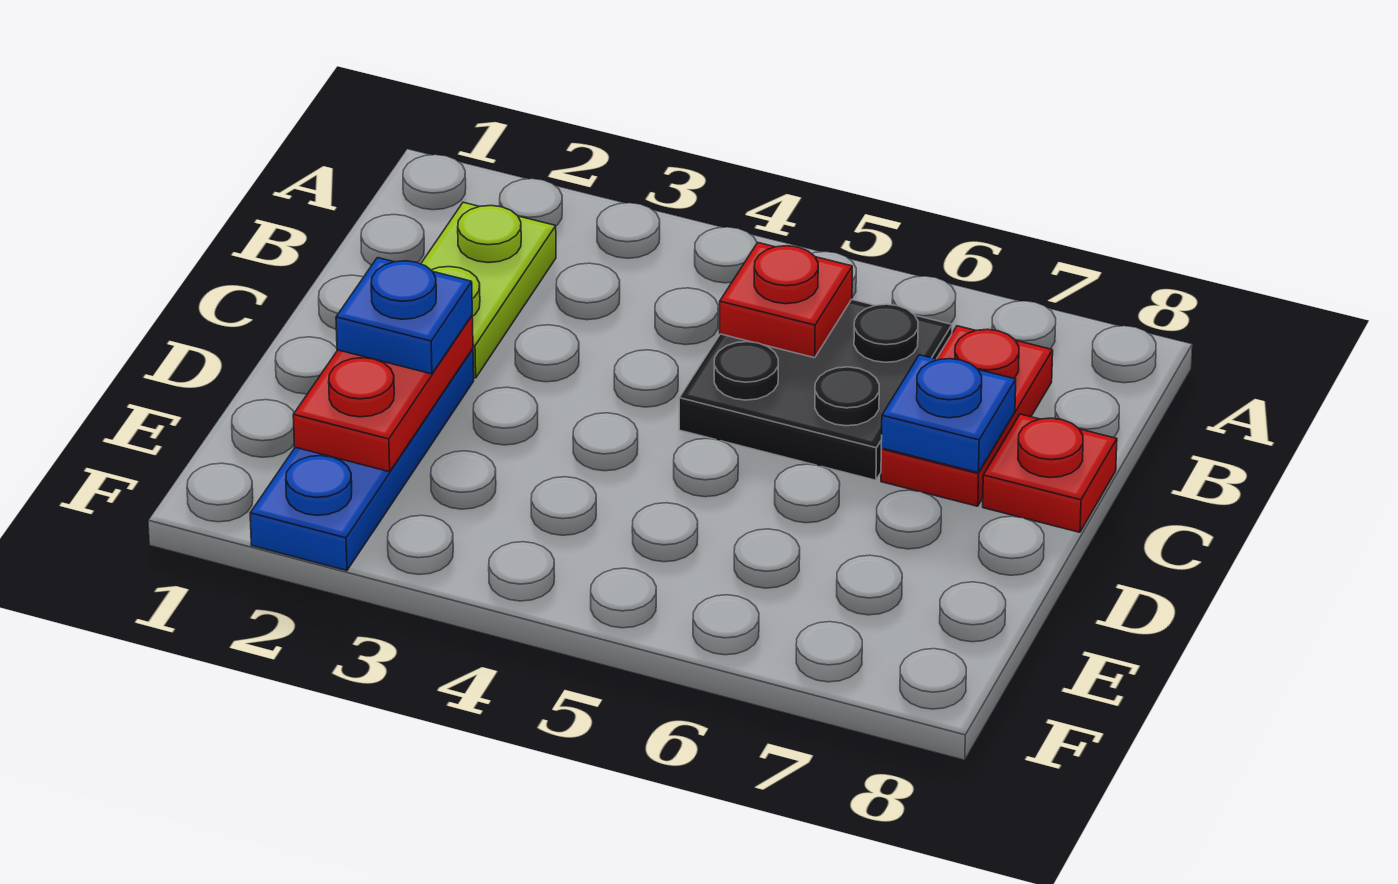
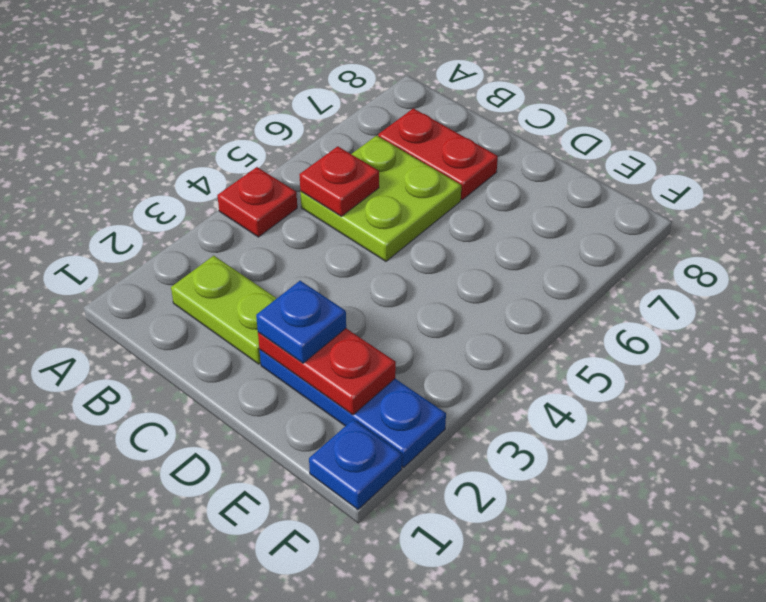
black plate B5:C6 level 1 -> lime plate B5:C6 level 1
blue plate C7 level 2 -> blue plate F1 level 1
red plate C8 level 1 -> red plate A4 level 1

